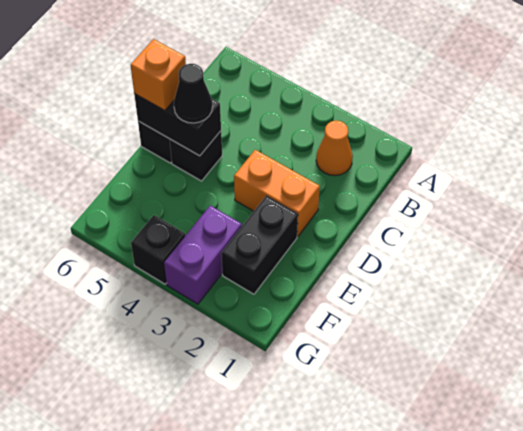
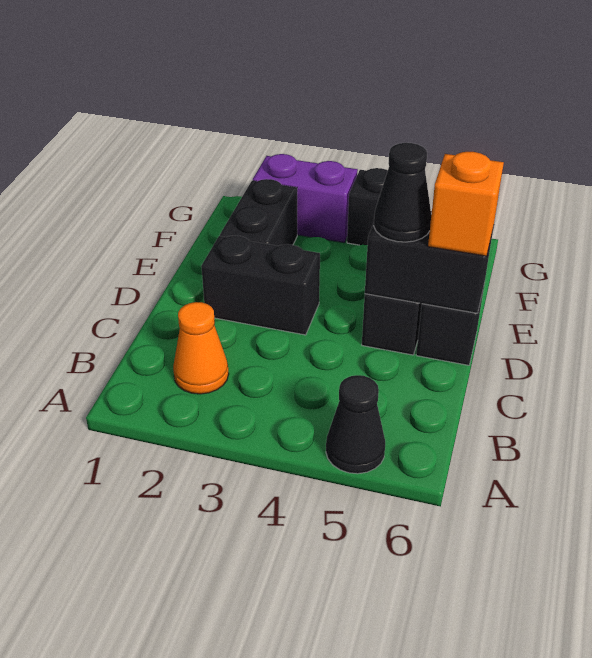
none -> black cone A5 level 1
orange brick D2:D3 level 1 -> black brick D2:D3 level 1
purple brick F3:G3 level 1 -> purple brick G2:G3 level 1

